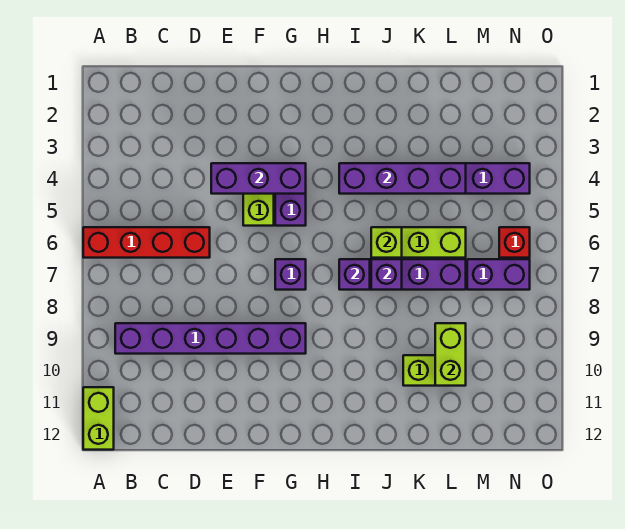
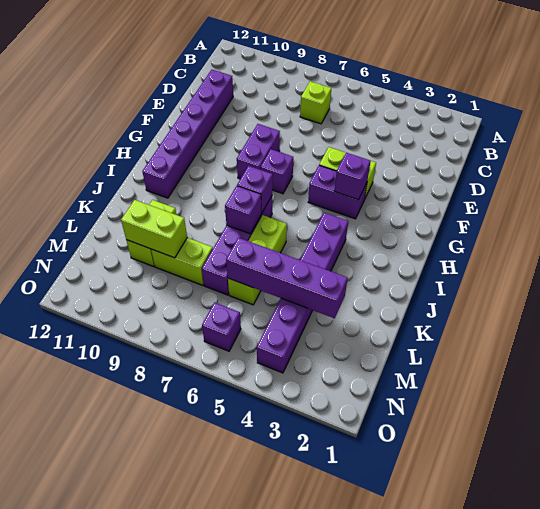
red brick A6:D6 level 1 -> none
lime brick A11:A12 level 1 -> lime brick L8:L9 level 1
purple brick B9:G9 level 1 -> purple brick D11:I11 level 1
purple brick E4:G4 level 2 -> purple brick G4 level 2
purple brick I4:L4 level 2 -> purple brick L3:L6 level 2
lime brick J6 level 2 -> lime brick C7 level 1
purple brick M7:N7 level 1 -> purple brick F8:G8 level 1
red brick N6 level 1 -> purple brick N6 level 1

